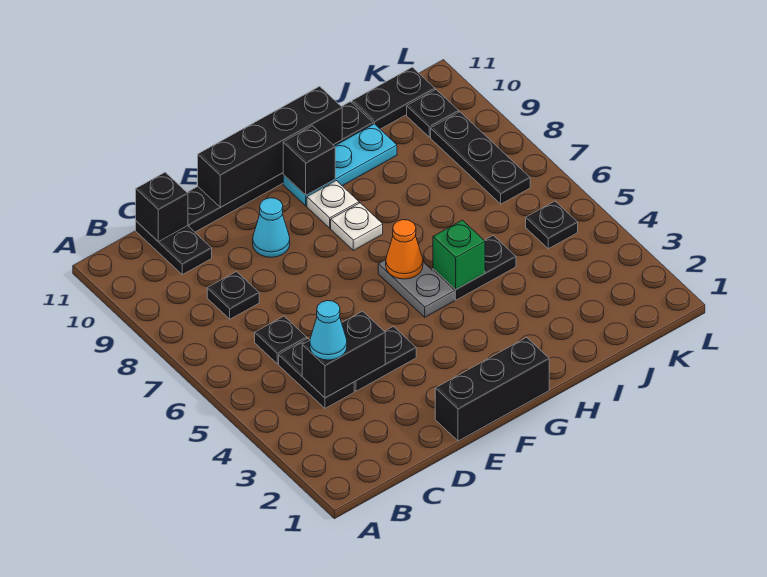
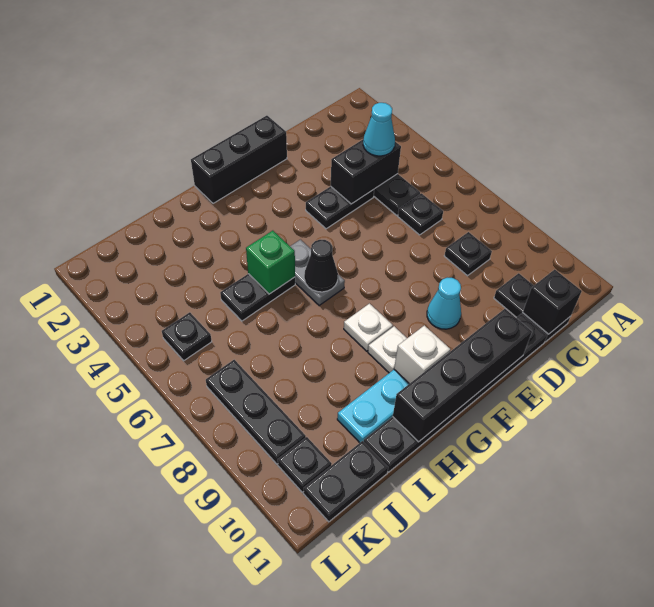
orange cone G6 level 2 -> black cone G6 level 2
black brick G10 level 2 -> white brick G10 level 2

